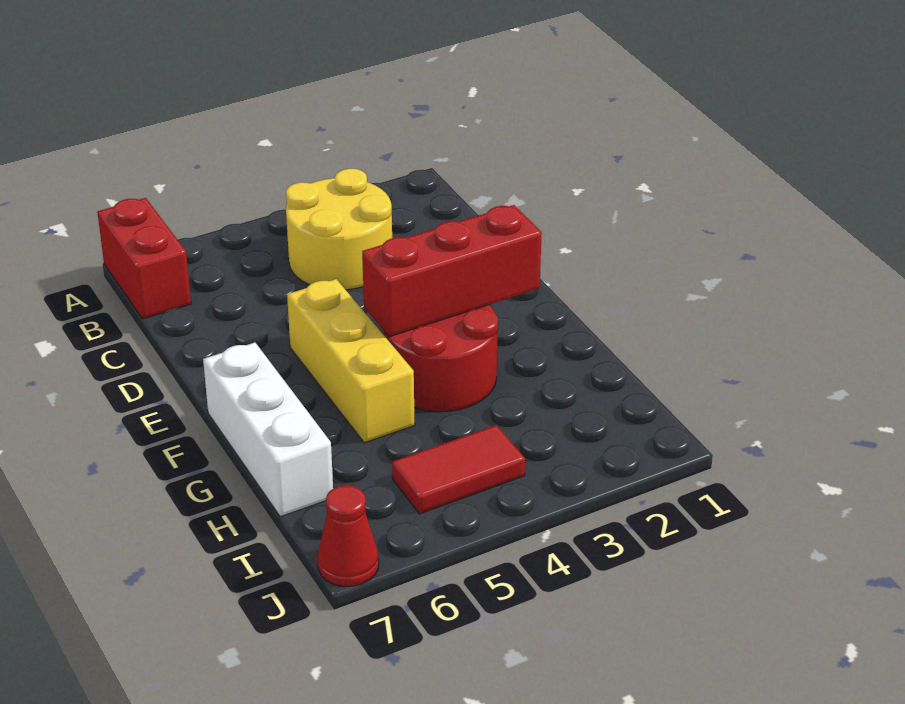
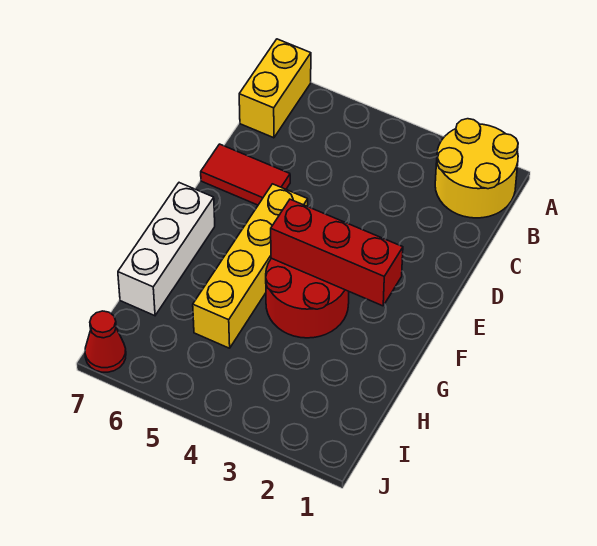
red brick A7:B7 level 1 -> yellow brick A7:B7 level 1
yellow round brick B3:C4 level 1 -> yellow round brick A1:B2 level 1
yellow brick E5:G5 level 1 -> yellow brick E5:H5 level 1
red tile I4:I5 level 1 -> red tile D6:D7 level 1

